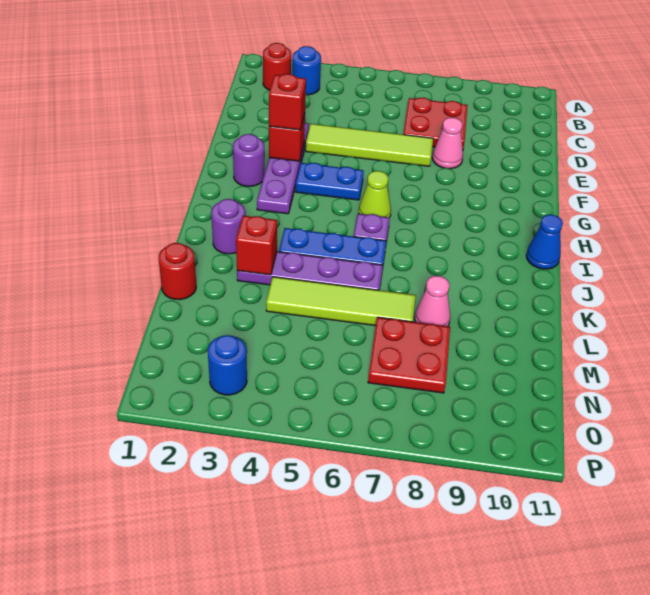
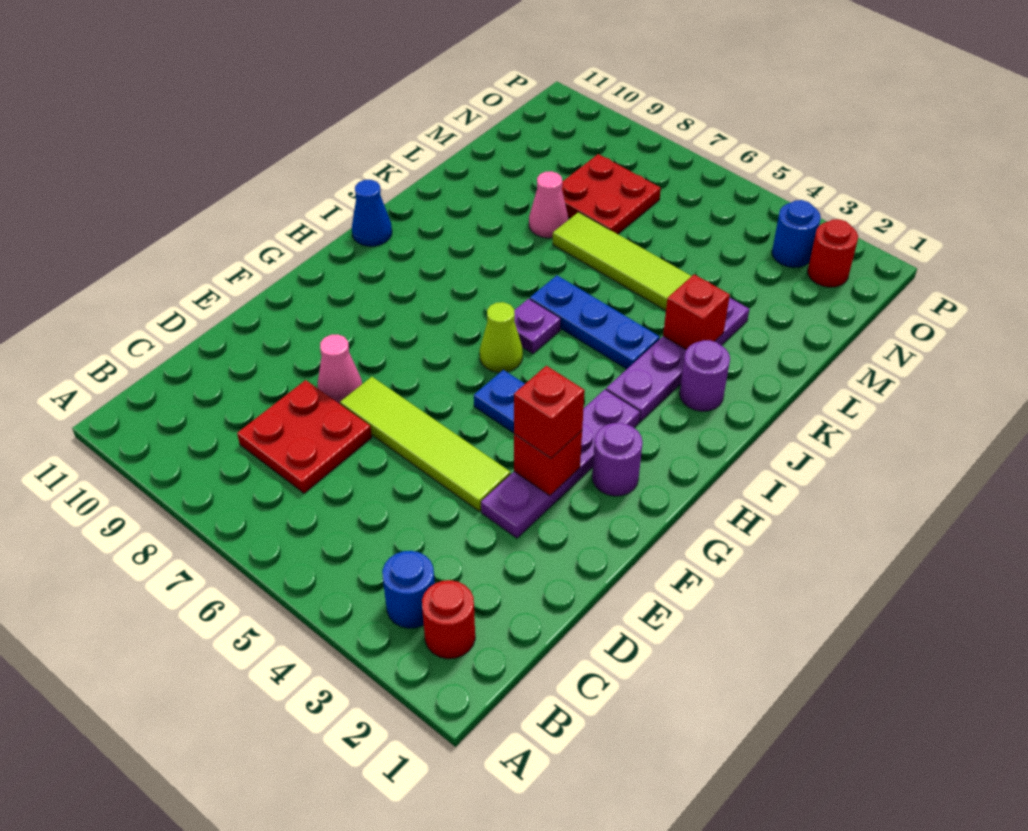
purple plate K3:K6 level 1 -> purple plate I3:L3 level 1
red round brick L1 level 1 -> red round brick O2 level 1

